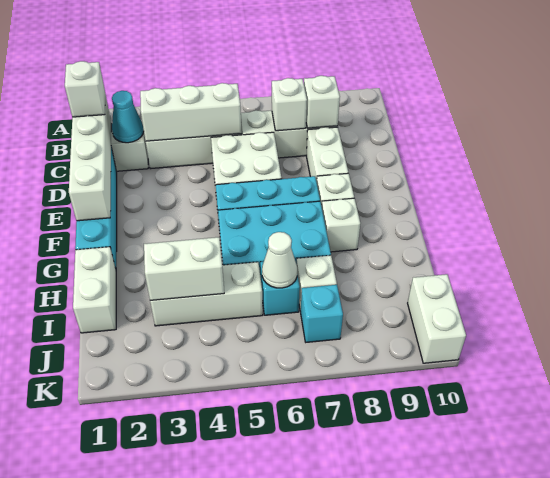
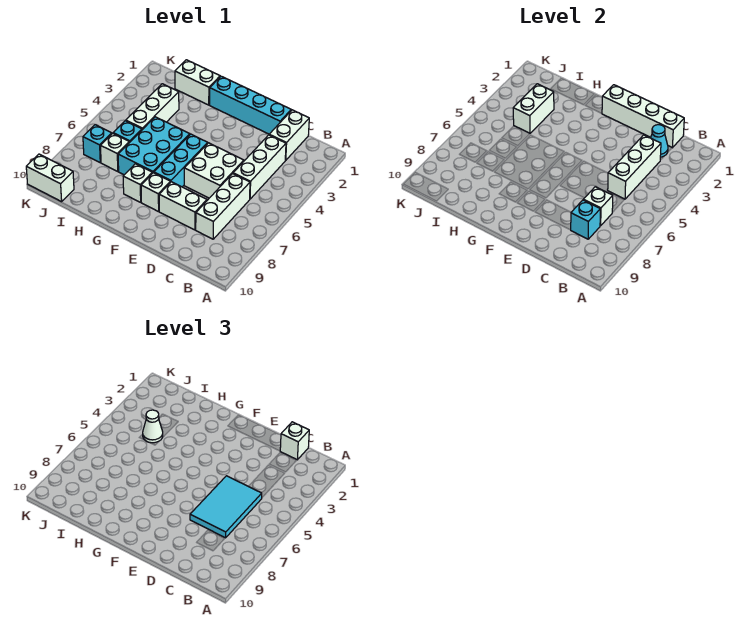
none -> cyan tile C5:D7 level 3
white brick C8 level 2 -> cyan brick C8 level 2
white cone I6 level 2 -> white cone I4 level 3

